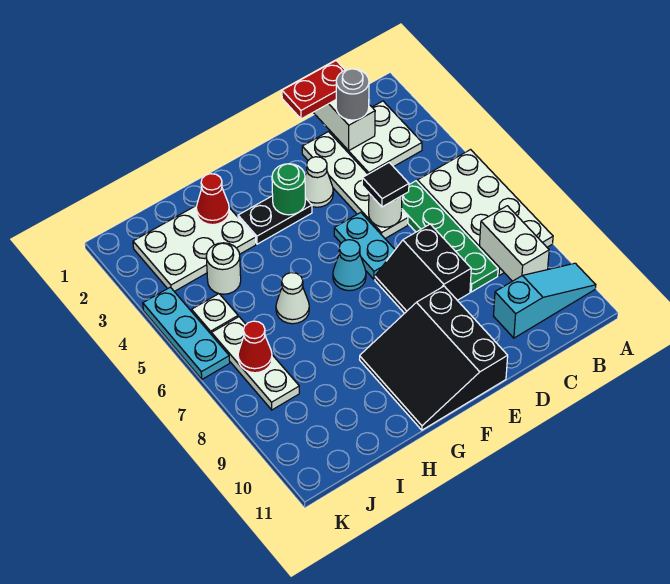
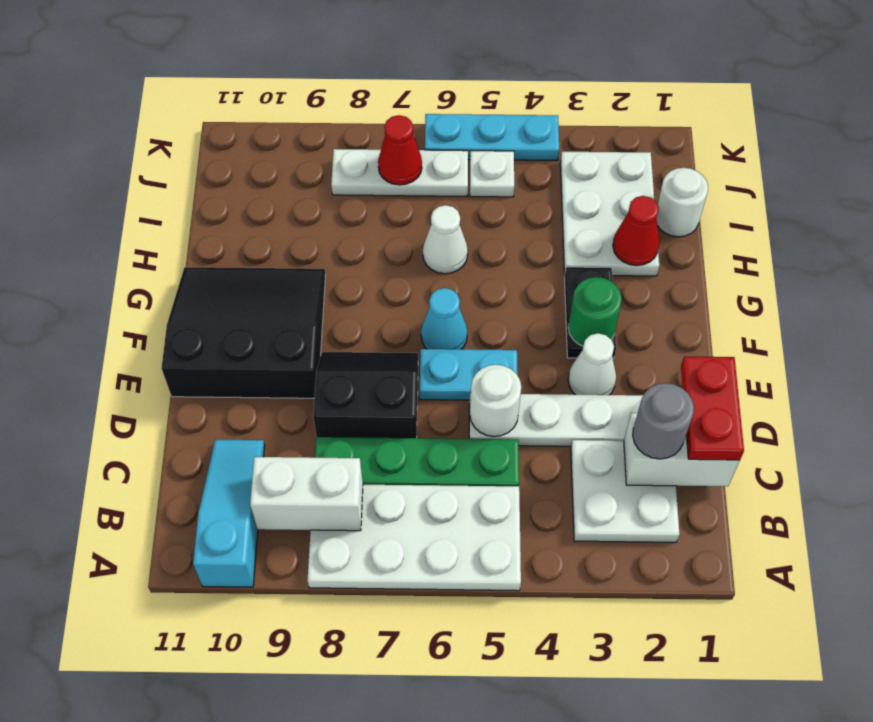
cyan slope A10:C10 level 1 top C -> cyan slope A10:C10 level 1 top A
black tile D5 level 3 -> none
white round brick I4 level 1 -> white round brick I1 level 1

